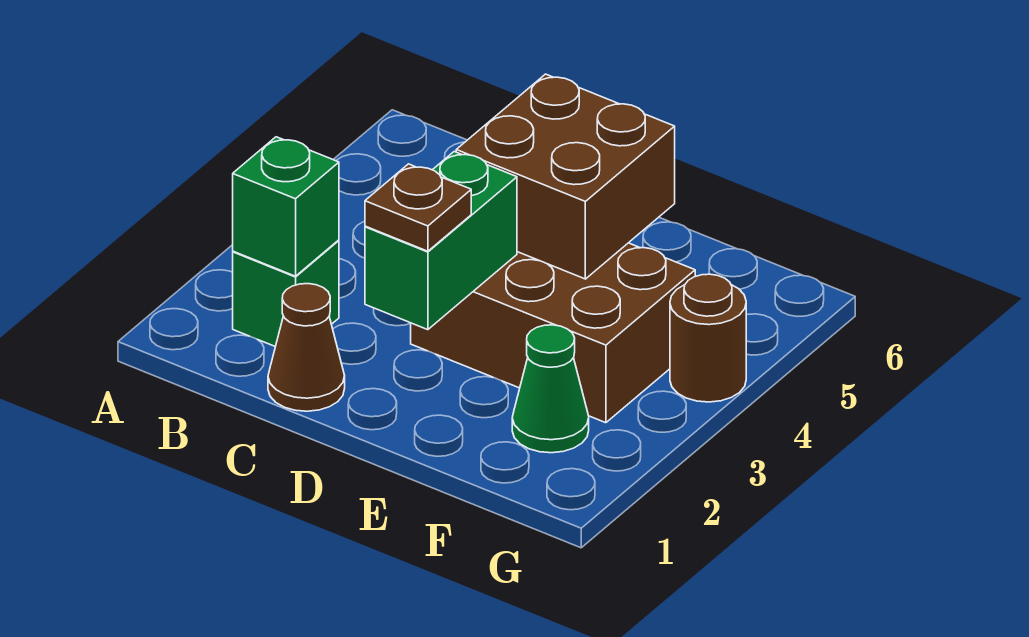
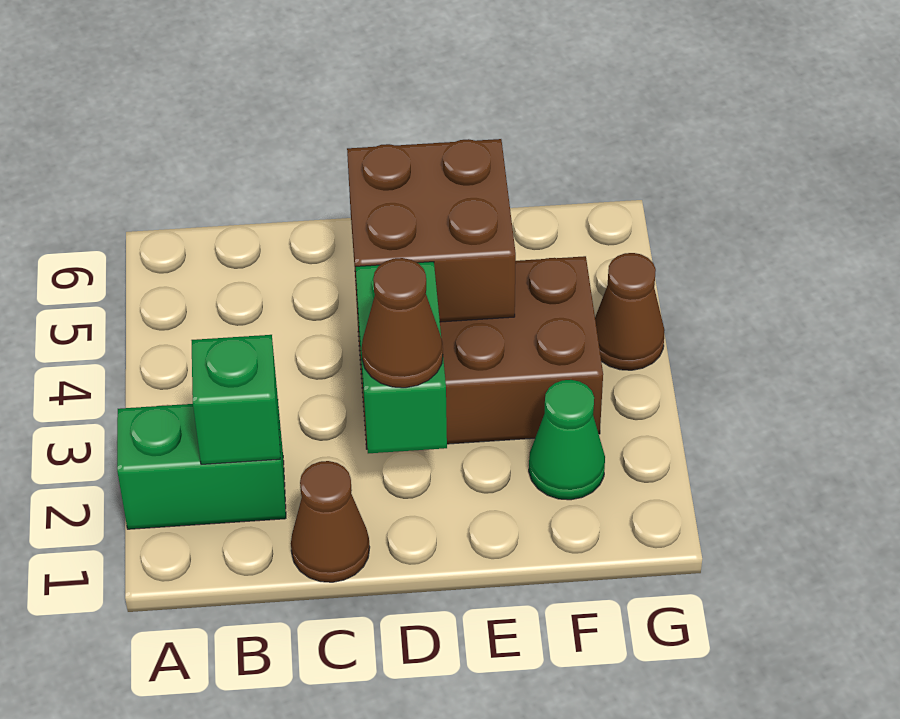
green brick B2 level 1 -> green brick A2:B2 level 1
brown plate D2 level 3 -> brown cone D2 level 3
brown round brick G4 level 1 -> brown cone G4 level 1

